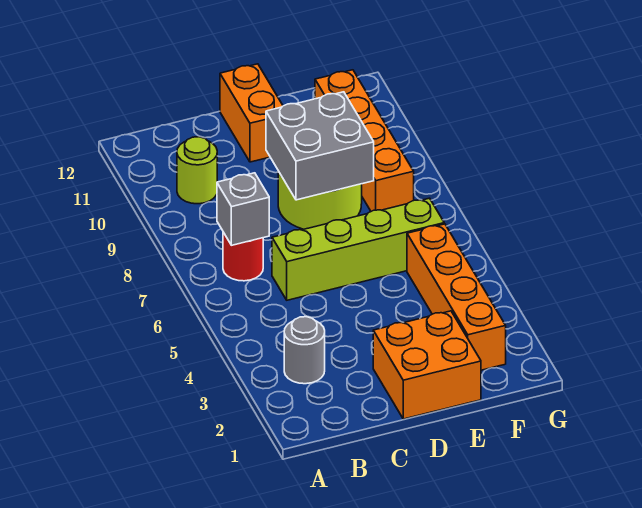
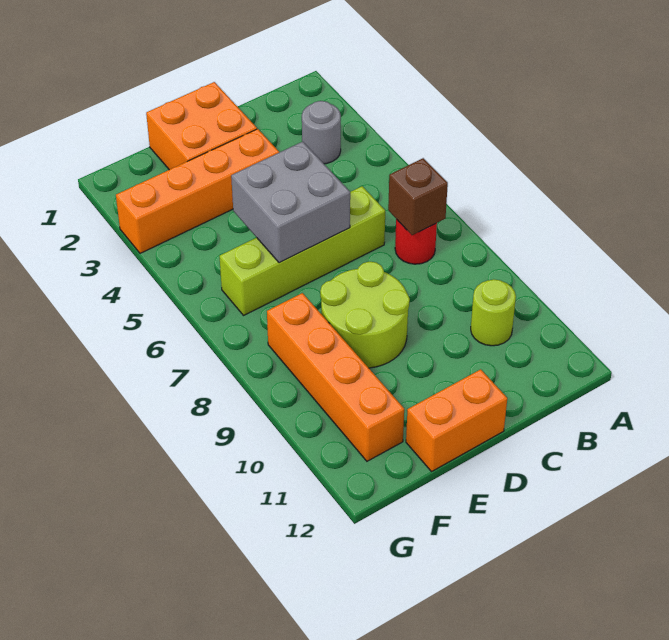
grey brick B7 level 2 -> brown brick B7 level 2
grey brick D8:E9 level 2 -> grey brick D5:E6 level 2
orange brick D11:D12 level 1 -> orange brick D12:E12 level 1
orange brick F2:F5 level 1 -> orange brick D3:G3 level 1

